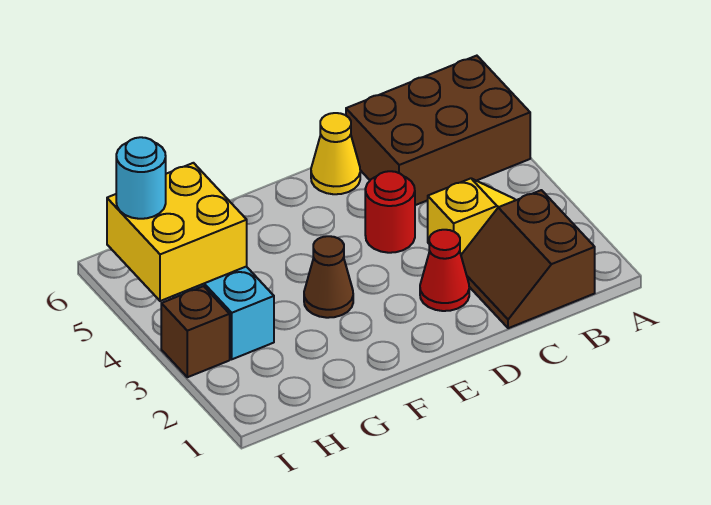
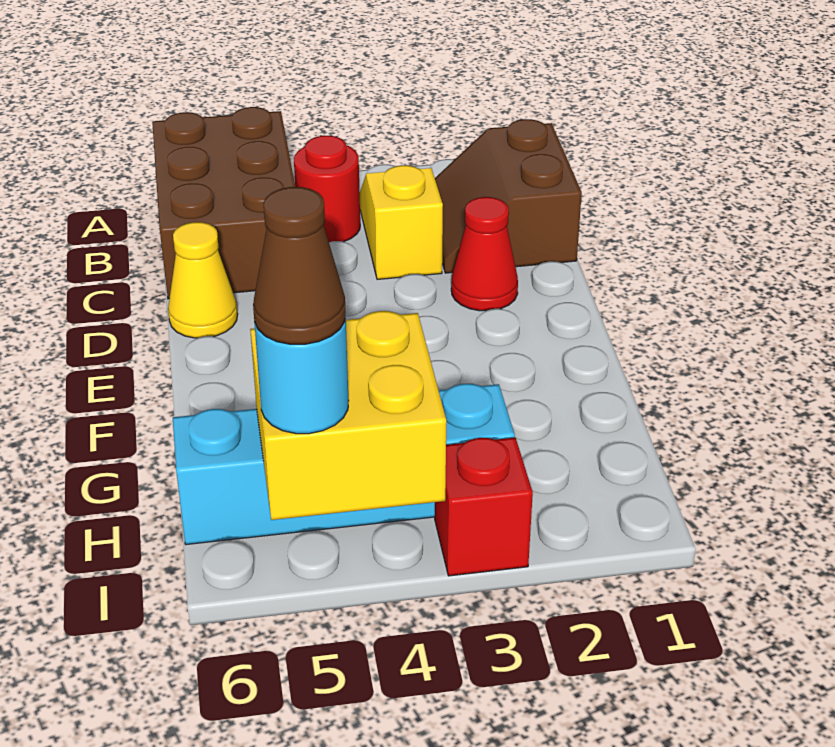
brown slope B1:C2 level 1 top B -> brown slope B1:C2 level 1 top 1
red round brick D4 level 1 -> red round brick B4 level 1
brown cone F3 level 1 -> brown cone I5 level 4
brown brick I3 level 1 -> red brick I3 level 1

